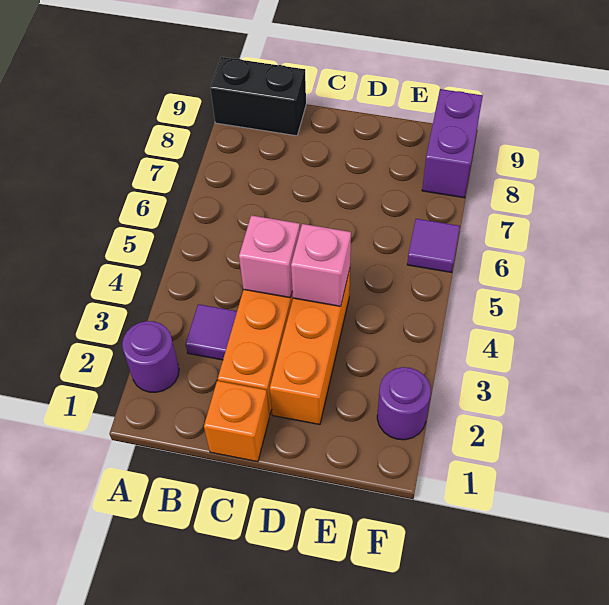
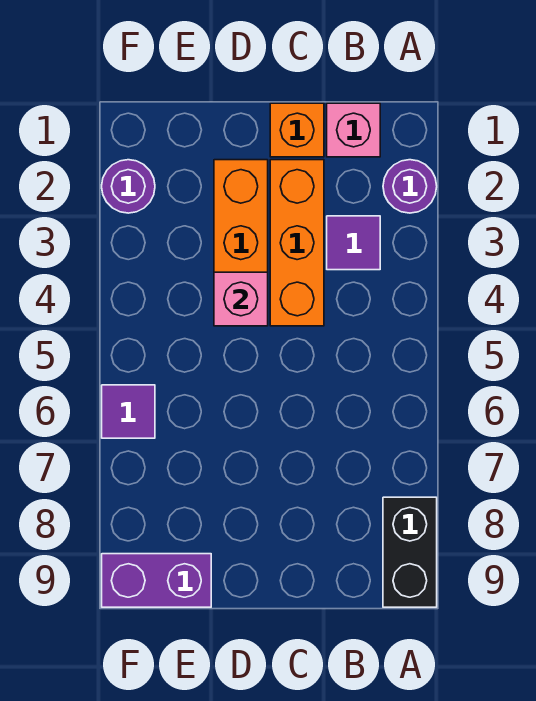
black brick A9:B9 level 1 -> black brick A8:A9 level 1
pink brick C4 level 2 -> pink brick B1 level 1
purple brick F8:F9 level 1 -> purple brick E9:F9 level 1

